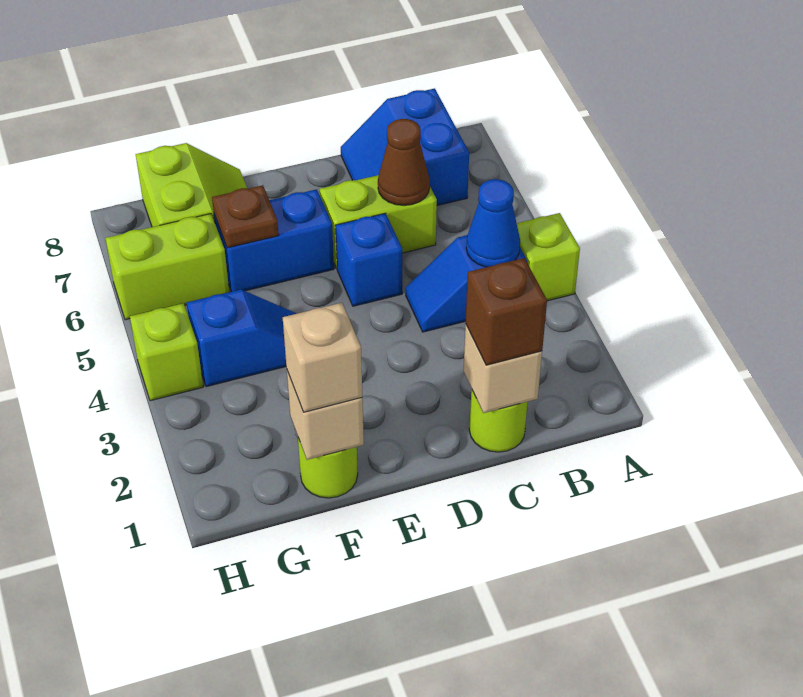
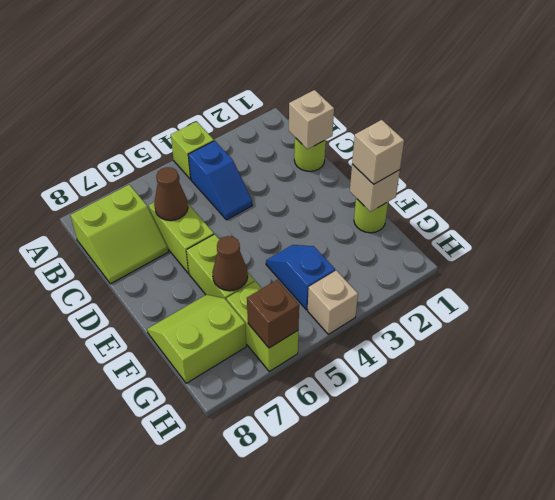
blue cone B4 level 2 -> none
blue slope B7:C8 level 1 top B -> lime slope B7:C8 level 1 top B
brown brick C1 level 3 -> brown brick H6 level 2
blue brick D5 level 1 -> none
blue brick E6:F6 level 1 -> lime brick E6:F6 level 1
brown plate F6 level 2 -> brown cone F6 level 2
lime brick H4 level 1 -> tan brick H4 level 1

